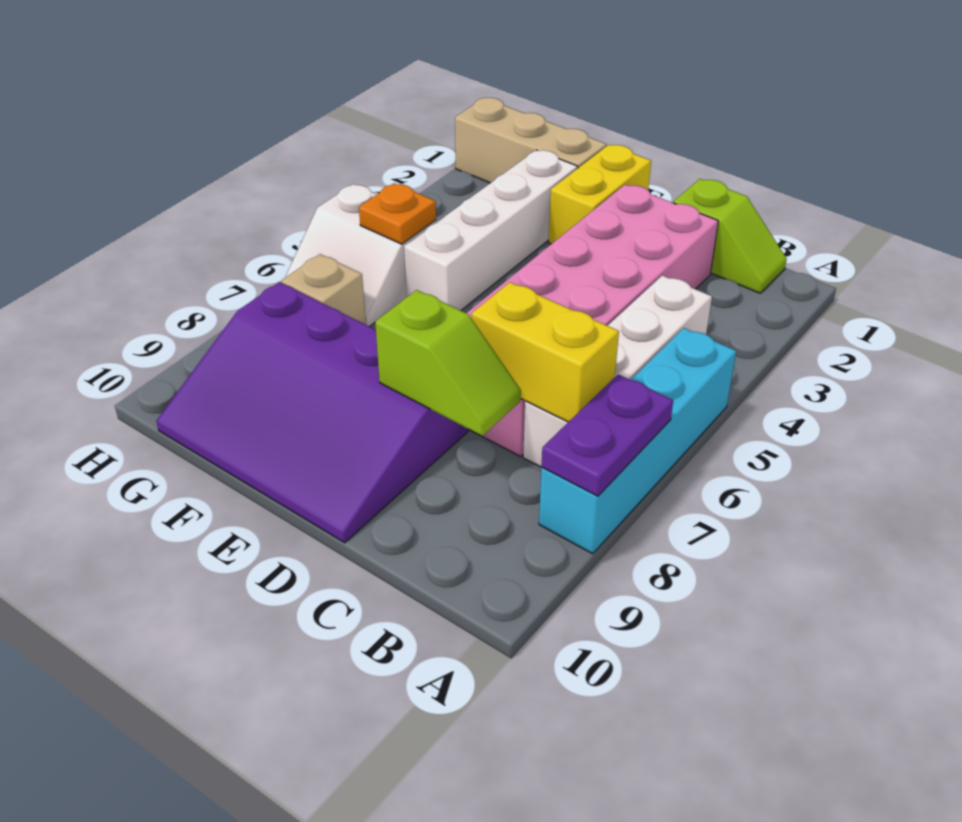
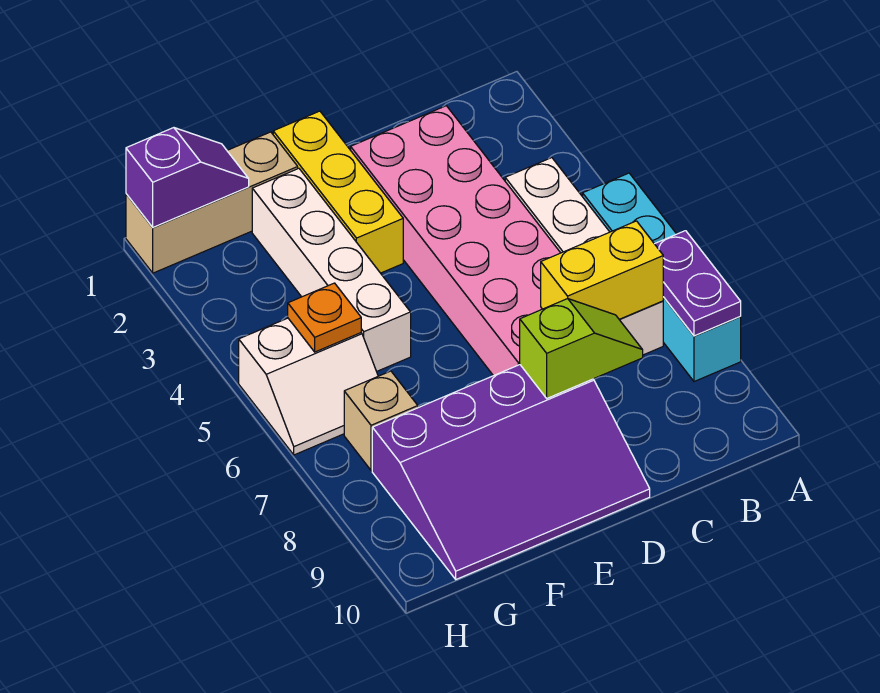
lime slope B1:C1 level 1 top C -> none
yellow brick E1:E2 level 1 -> yellow brick E1:E3 level 1
none -> purple slope G1:H1 level 2 top H

